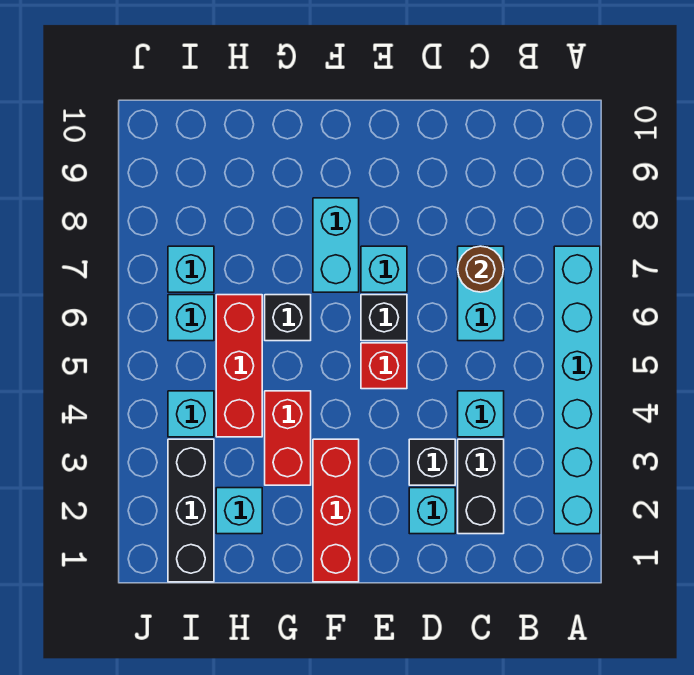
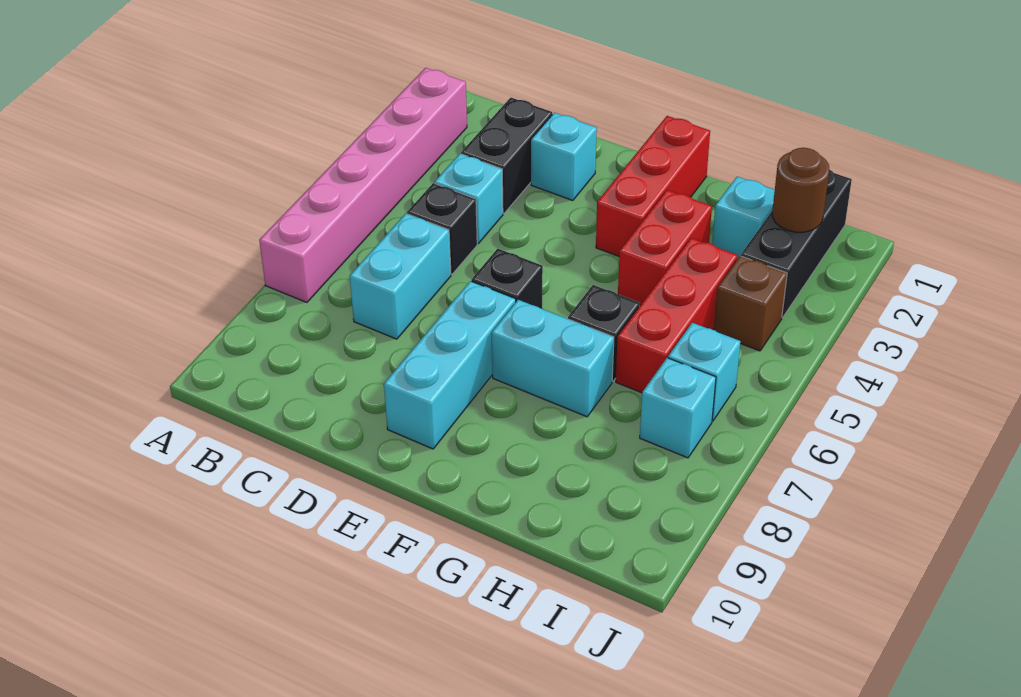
cyan brick A2:A7 level 1 -> pink brick A2:A7 level 1
brown round brick C7 level 2 -> brown round brick I2 level 2
black brick D3 level 1 -> black brick C5 level 1
red brick E5 level 1 -> none
cyan brick E7 level 1 -> cyan brick E7:E9 level 1
cyan brick F7:F8 level 1 -> cyan brick F7:G7 level 1
cyan brick I4 level 1 -> brown brick I4 level 1

